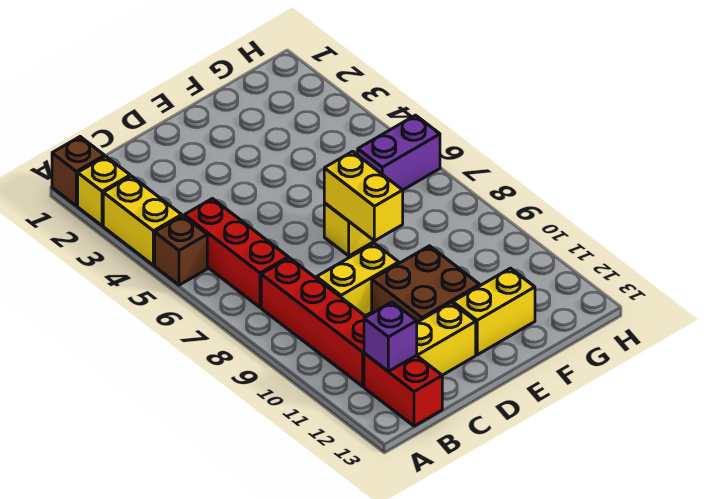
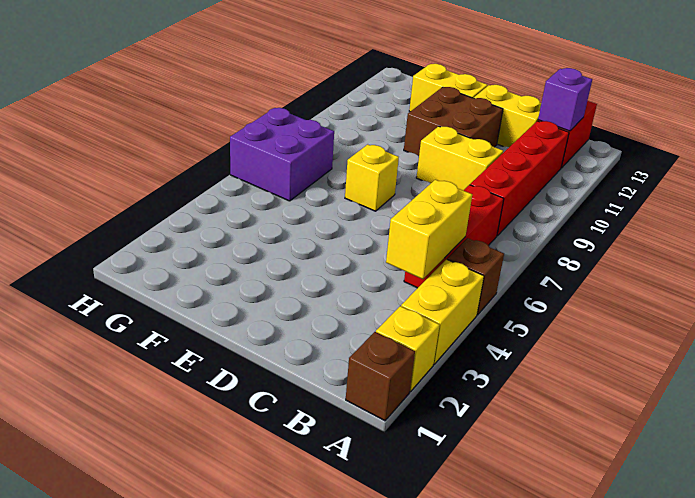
yellow brick E7:E8 level 2 -> yellow brick B4:B5 level 2
purple brick G6:H6 level 1 -> purple brick G6:H7 level 1

